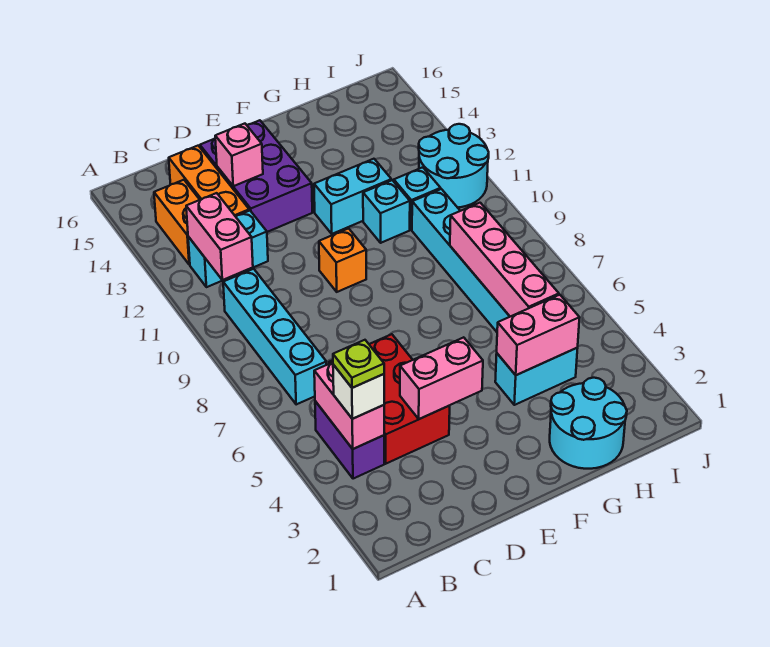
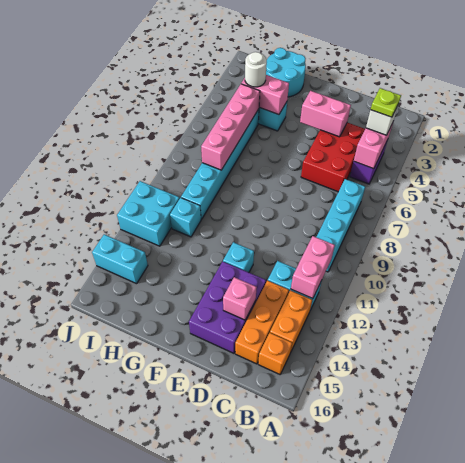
orange brick E10 level 1 -> orange brick B15 level 1
cyan brick F12:G12 level 1 -> cyan brick I14:J14 level 1
cyan brick G11 level 1 -> cyan brick E12 level 1
none -> white round brick H4 level 3
cyan round brick I11:J12 level 1 -> cyan brick I11:J12 level 1

